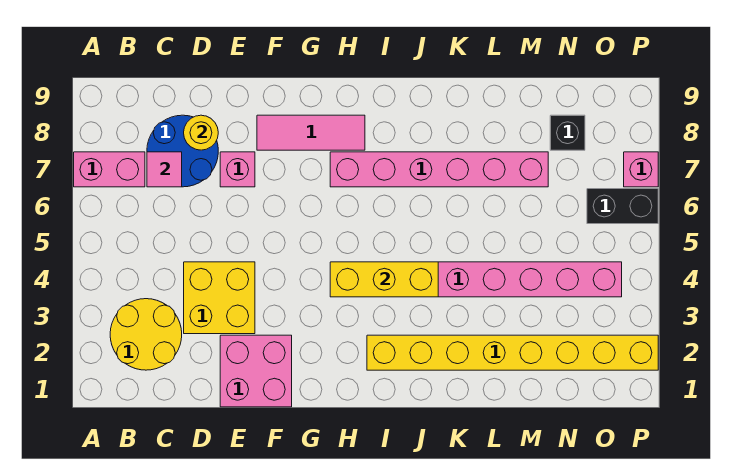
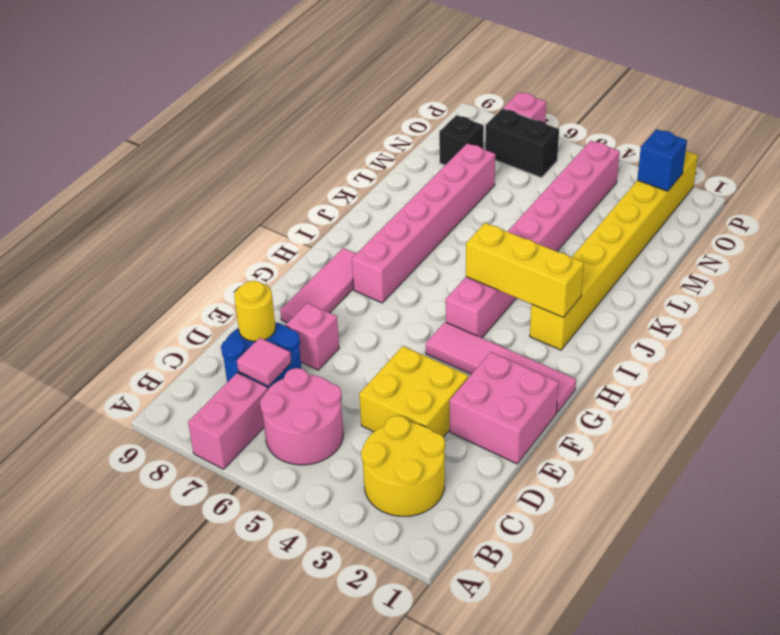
none -> pink round brick B5:C6 level 1
none -> pink tile G1:G4 level 1
yellow brick H4:J4 level 2 -> yellow brick I2:I4 level 2
none -> blue brick O2 level 2
black brick O6:P6 level 1 -> black brick O6:O7 level 1

